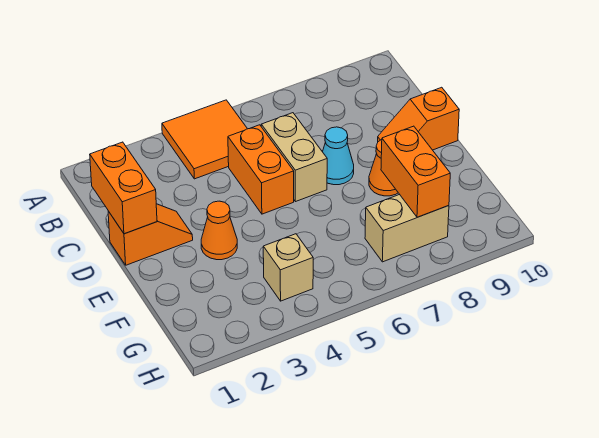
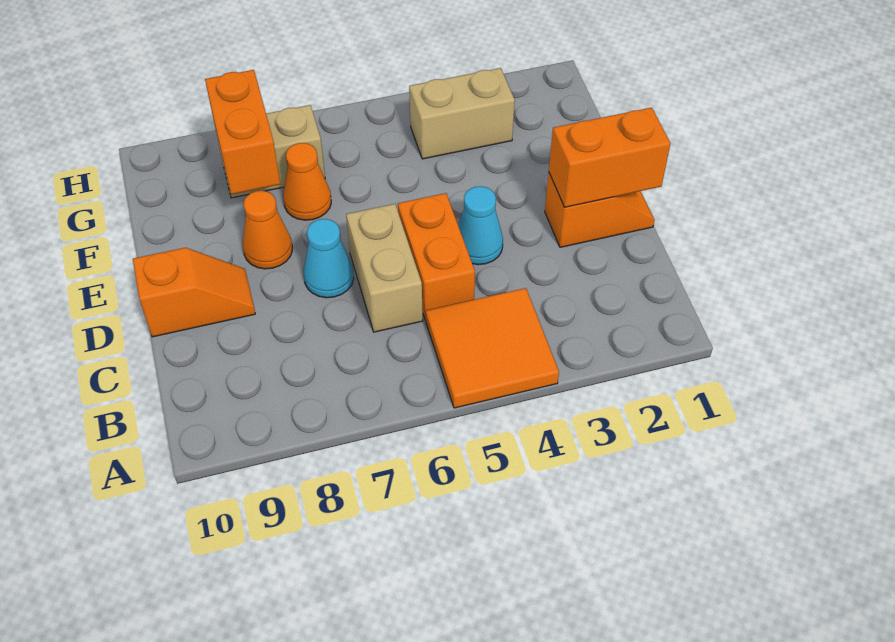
orange brick C1:D1 level 2 -> orange brick D1:D2 level 2
orange slope D1:D2 level 1 top 1 -> orange slope D1:D2 level 1 top 2
none -> cyan cone D4 level 1
orange cone E3 level 1 -> orange cone F7 level 1
tan brick G4 level 1 -> tan brick G3:G4 level 1

